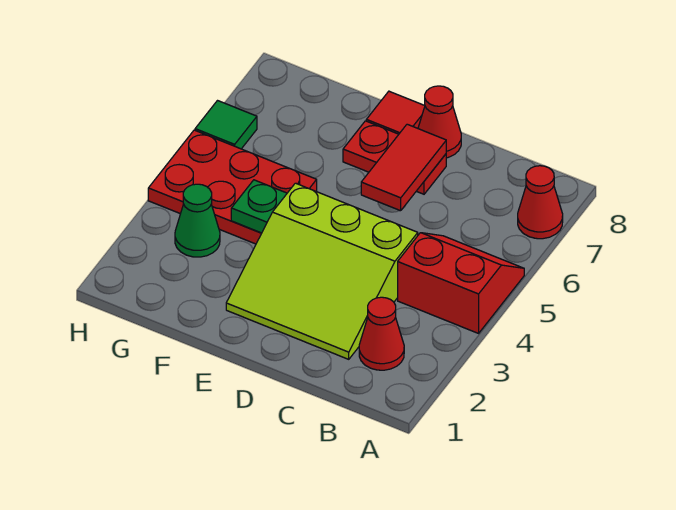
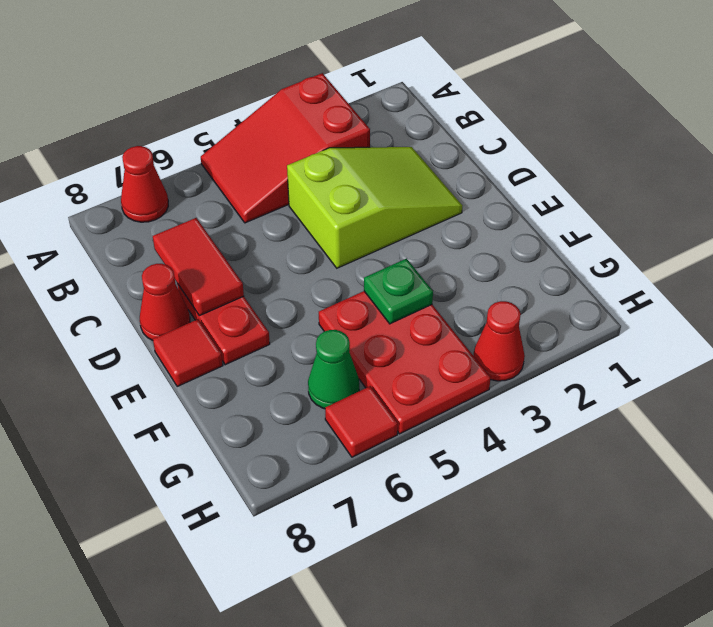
red slope A4:B5 level 1 top 4 -> red slope A3:B5 level 1 top 3
red cone B2 level 1 -> red cone H3 level 1
lime slope C2:E4 level 1 top 4 -> lime slope C2:D4 level 1 top 4
red tile D6:D7 level 2 -> red tile C7:D7 level 2
green cone G3 level 1 -> green cone G6 level 1
green tile H6 level 1 -> red tile H6 level 1

